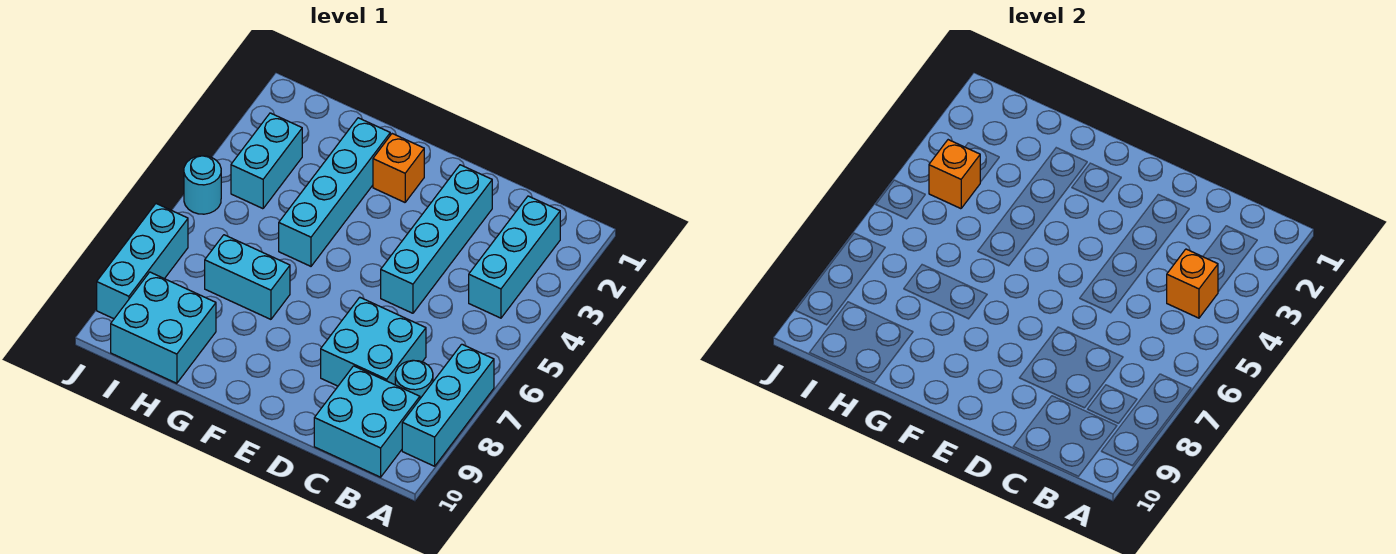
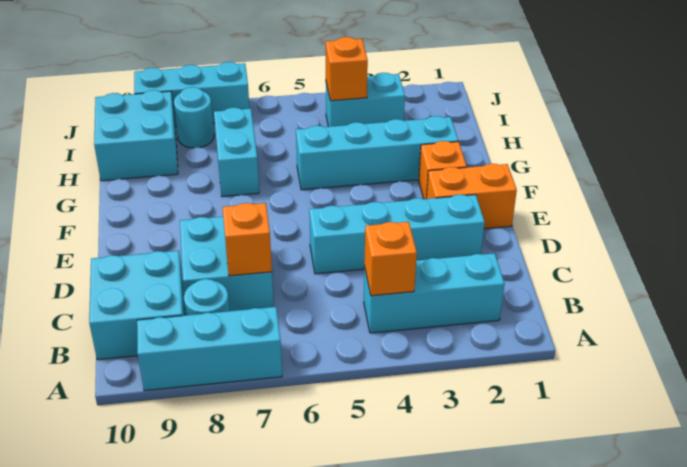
none -> orange brick C7 level 2
none -> orange brick E1:E2 level 1
cyan round brick J5 level 1 -> cyan round brick I8 level 1

